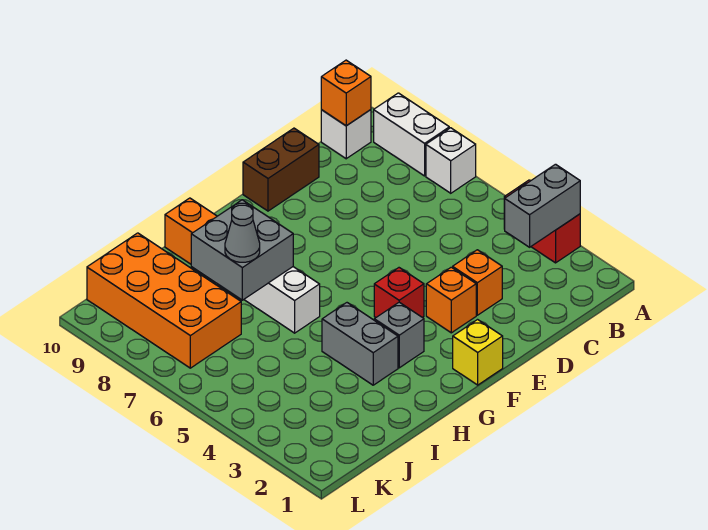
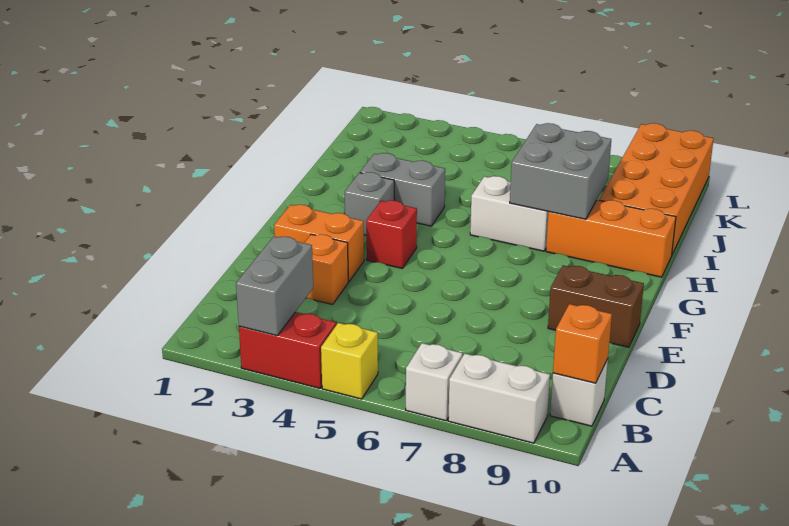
brown brick D10:E10 level 1 -> brown brick E9:E10 level 1
orange brick E3 level 1 -> orange brick E2:E3 level 1
yellow brick F1 level 1 -> yellow brick A5 level 1
grey cone I7 level 3 -> none
orange brick J7:K10 level 1 -> orange brick I9:L10 level 1

